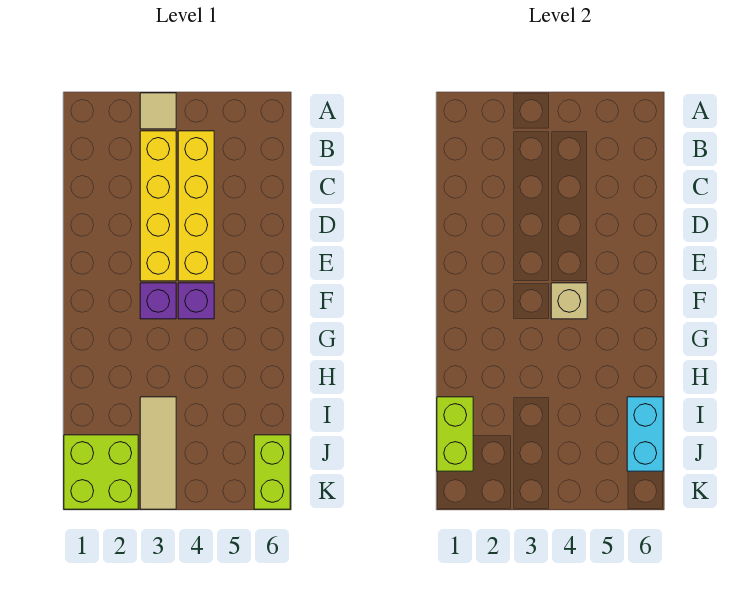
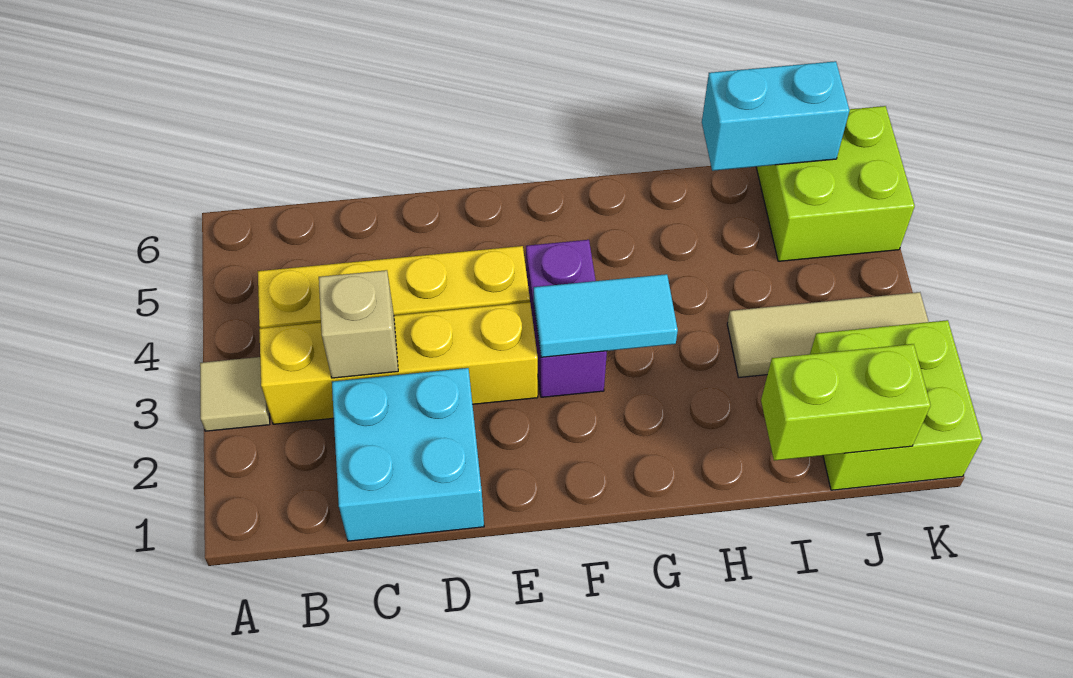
none -> cyan brick C1:D2 level 1
none -> cyan tile F3:G3 level 2
tan brick F4 level 2 -> tan brick C3 level 2
lime brick J6:K6 level 1 -> lime brick J5:K6 level 1

